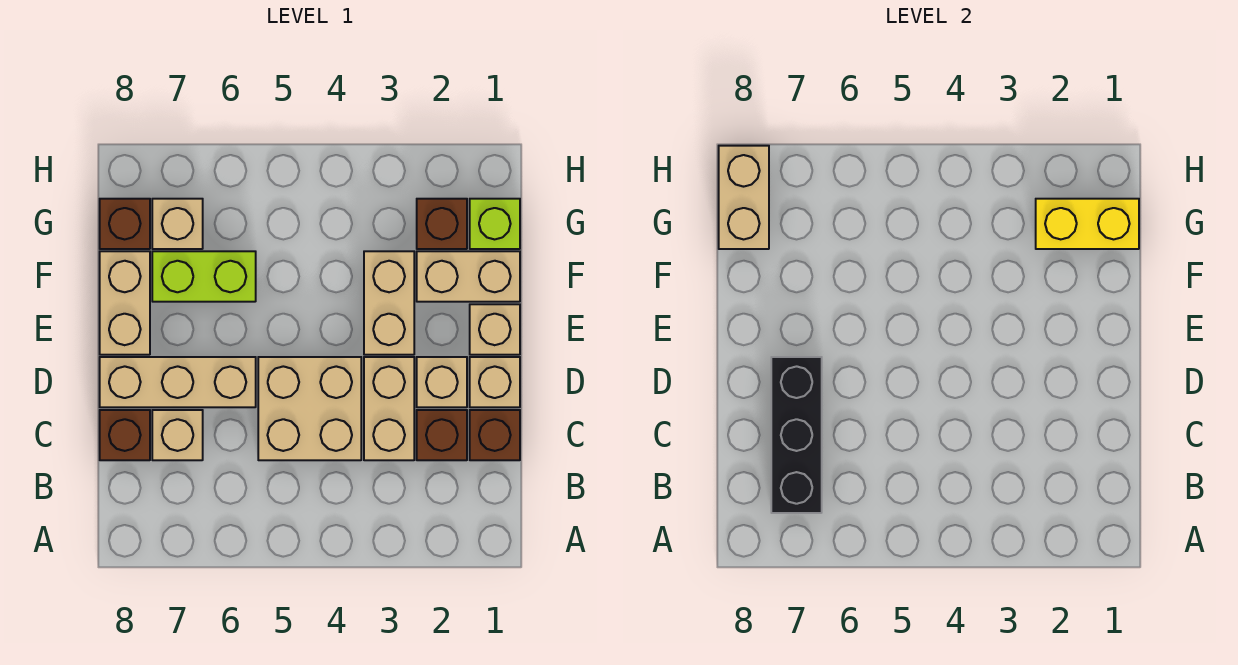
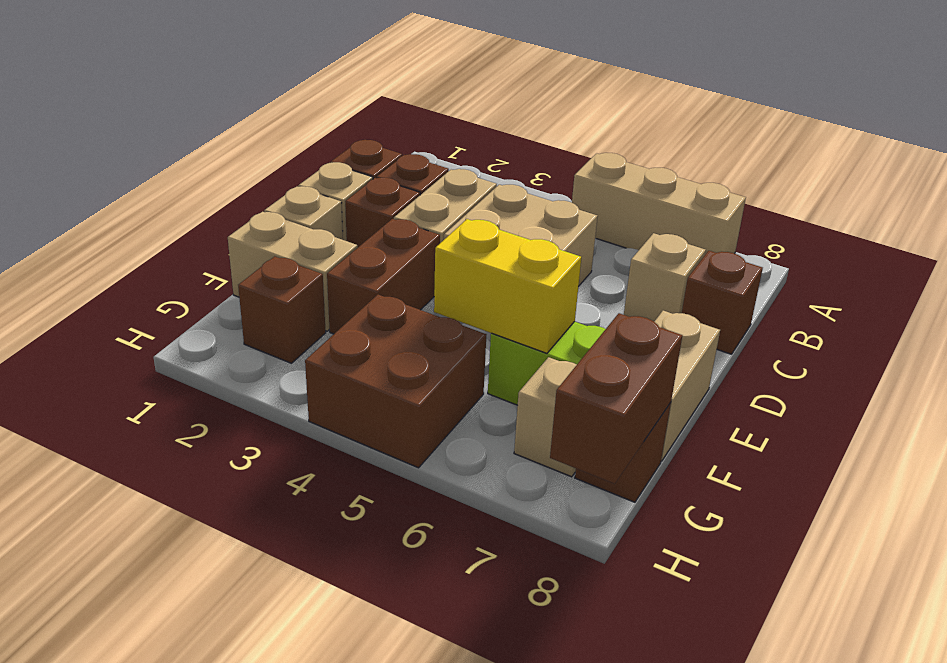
black brick B7:D7 level 2 -> none
tan brick D2 level 1 -> brown brick D2 level 1
tan brick D6:D8 level 1 -> tan brick A5:A7 level 1
tan brick E3:F3 level 1 -> brown brick E3:F3 level 1
lime brick G1 level 1 -> none
yellow brick G1:G2 level 2 -> yellow brick F5:F6 level 2
none -> brown brick G4:H5 level 1
tan brick G8:H8 level 2 -> brown brick G8:H8 level 2

